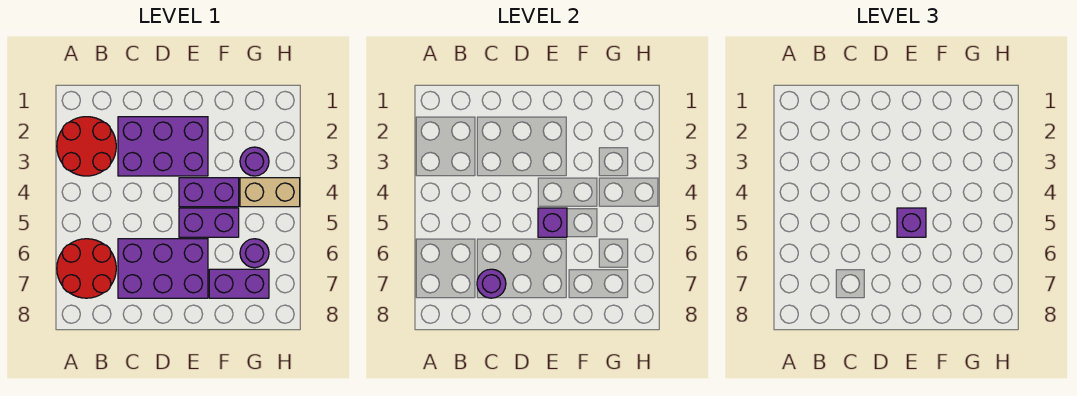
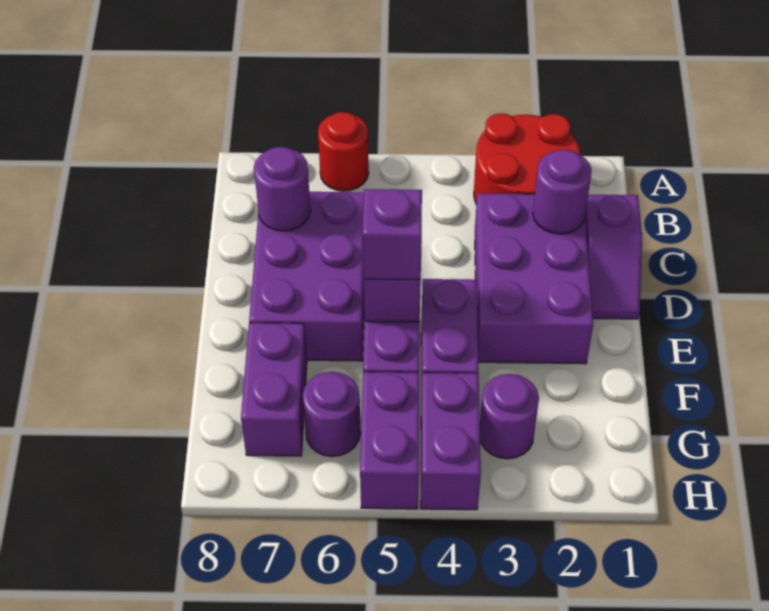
red round brick A6:B7 level 1 -> red round brick A6 level 1
none -> purple slope C1:D1 level 1 top C
none -> purple round brick C2 level 2
tan brick G4:H4 level 1 -> purple brick G4:H4 level 1
none -> purple brick G5:H5 level 1

